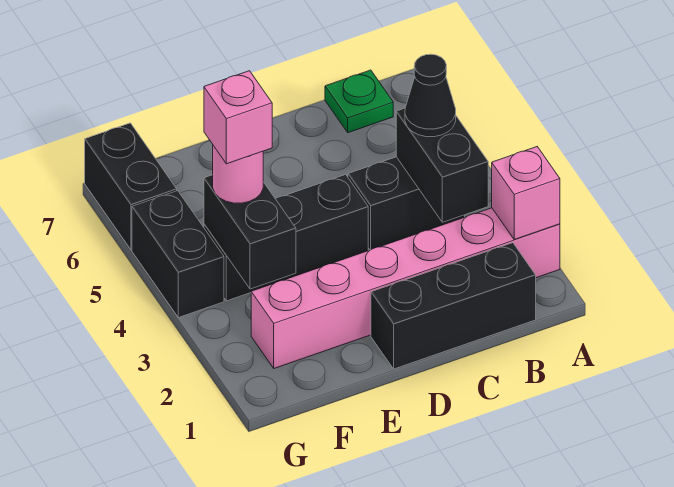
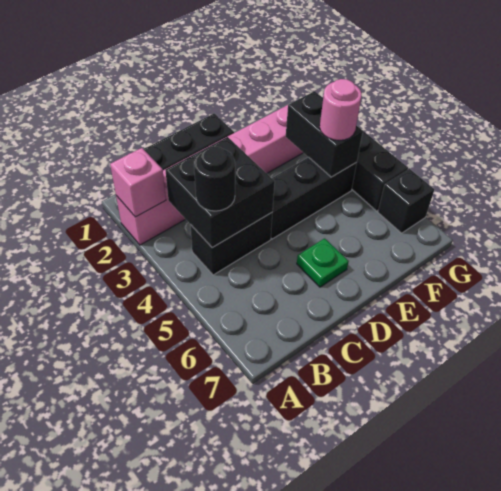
black brick B3:B4 level 2 -> black brick B3:C4 level 2
black cone B4 level 3 -> black round brick B4 level 3
green plate B7 level 1 -> green plate D6 level 1
pink brick F4 level 4 -> none
black brick G6:G7 level 1 -> black brick G6 level 1

